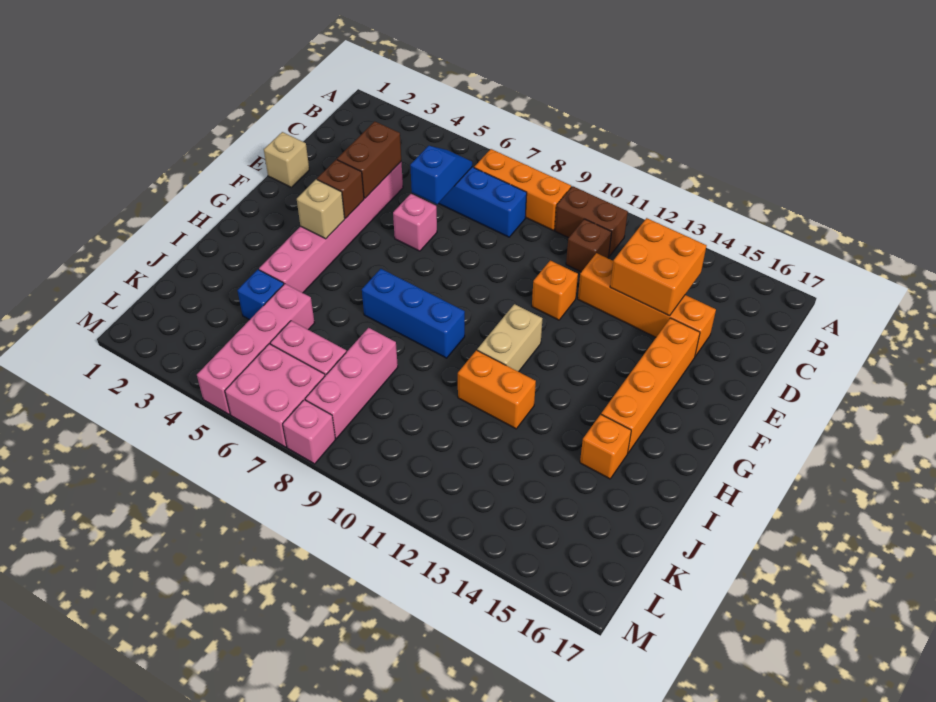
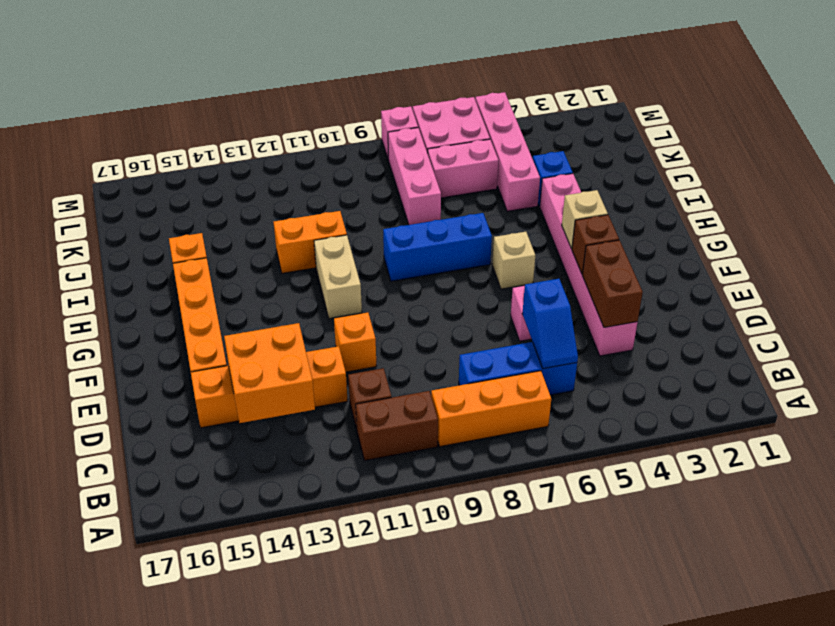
tan brick E1 level 1 -> tan brick G6 level 1

